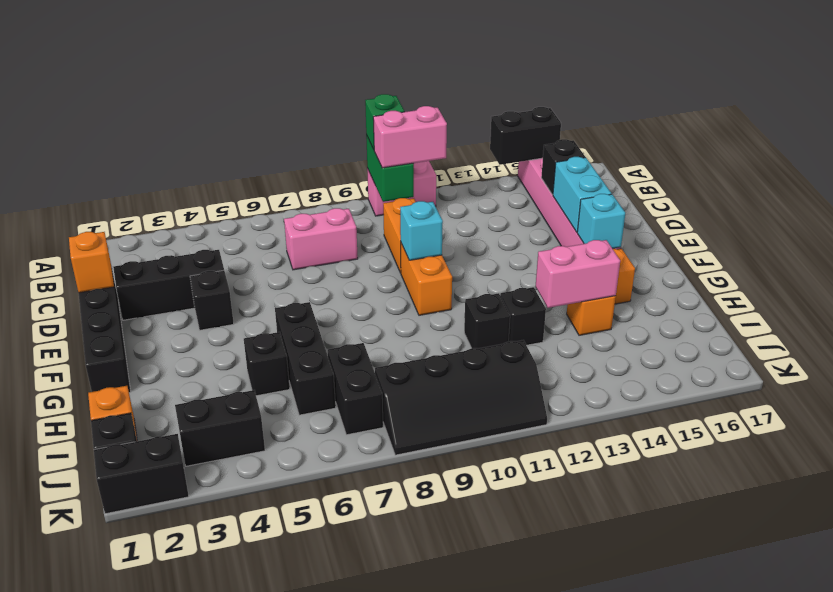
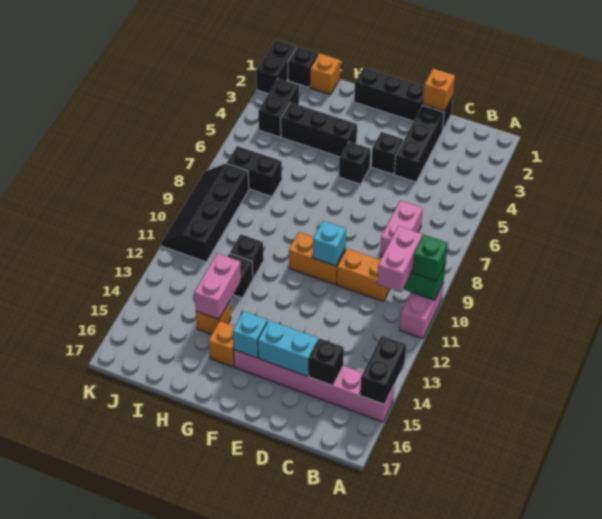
black brick G6:I6 level 1 -> black brick G4:I4 level 1
black brick H5 level 1 -> black brick F5 level 1

